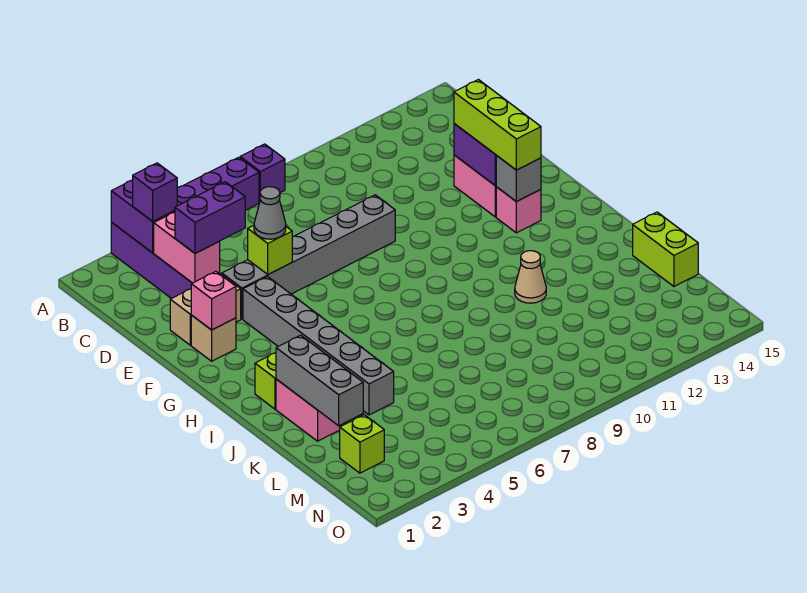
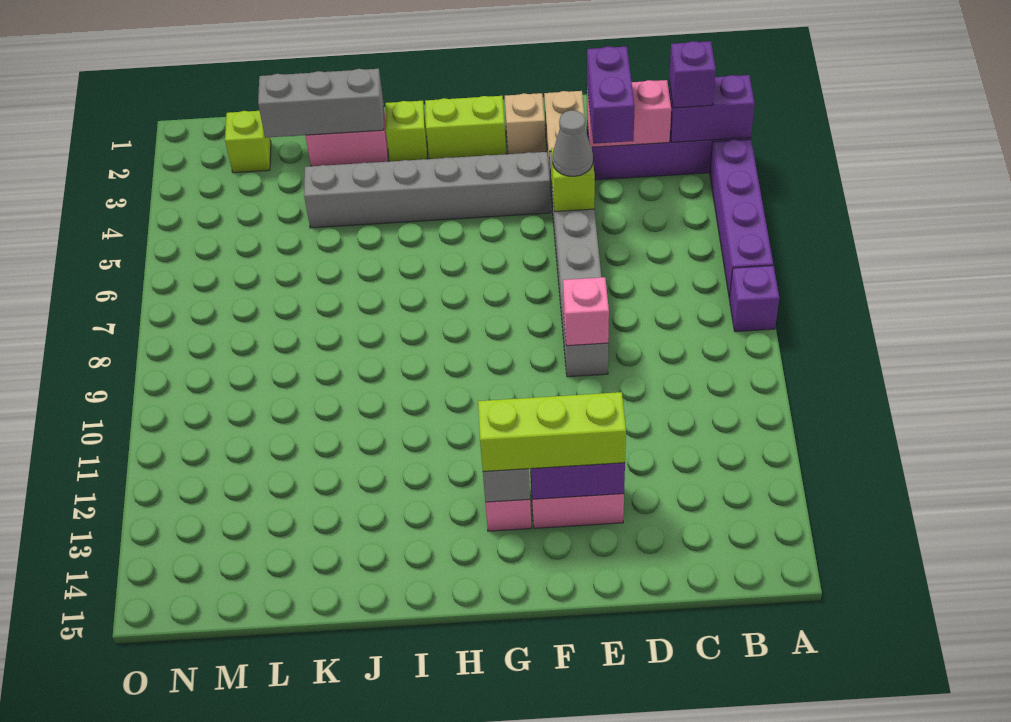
pink brick F2 level 2 -> pink brick E9 level 2
tan cone J11 level 1 -> none
lime brick K15:L15 level 1 -> lime brick G2:H2 level 1

